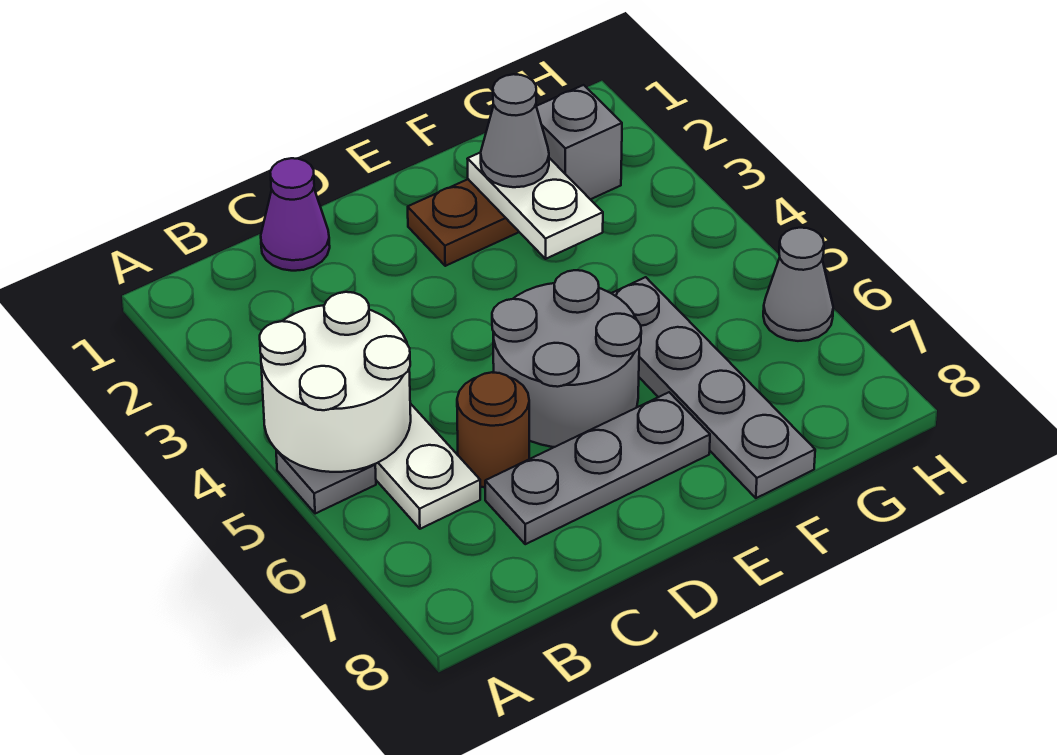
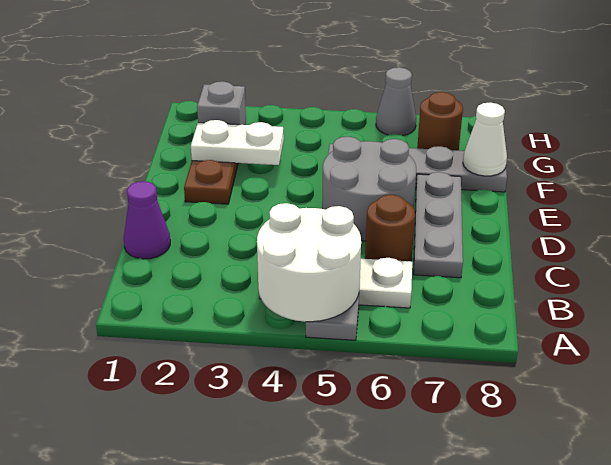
grey cone F2 level 3 -> none
none -> white cone F8 level 2
none -> brown round brick G7 level 1

